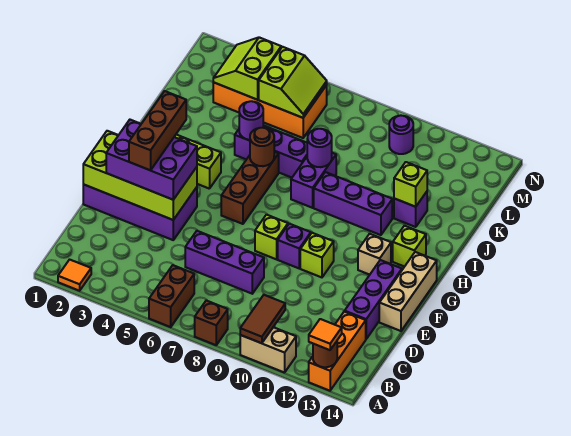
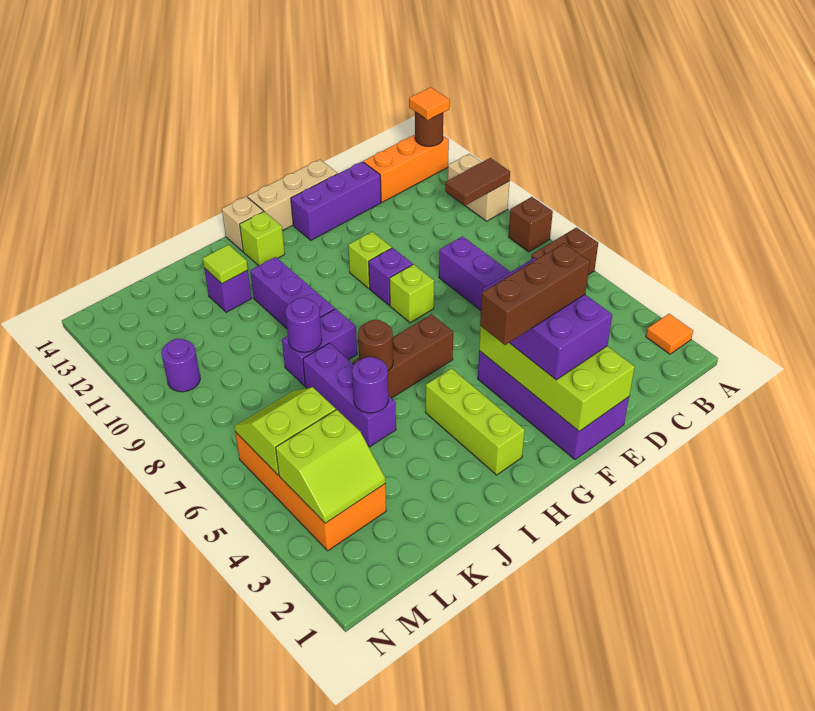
tan brick G12 level 1 -> tan brick H14 level 1
lime brick J12 level 2 -> lime tile J12 level 2

